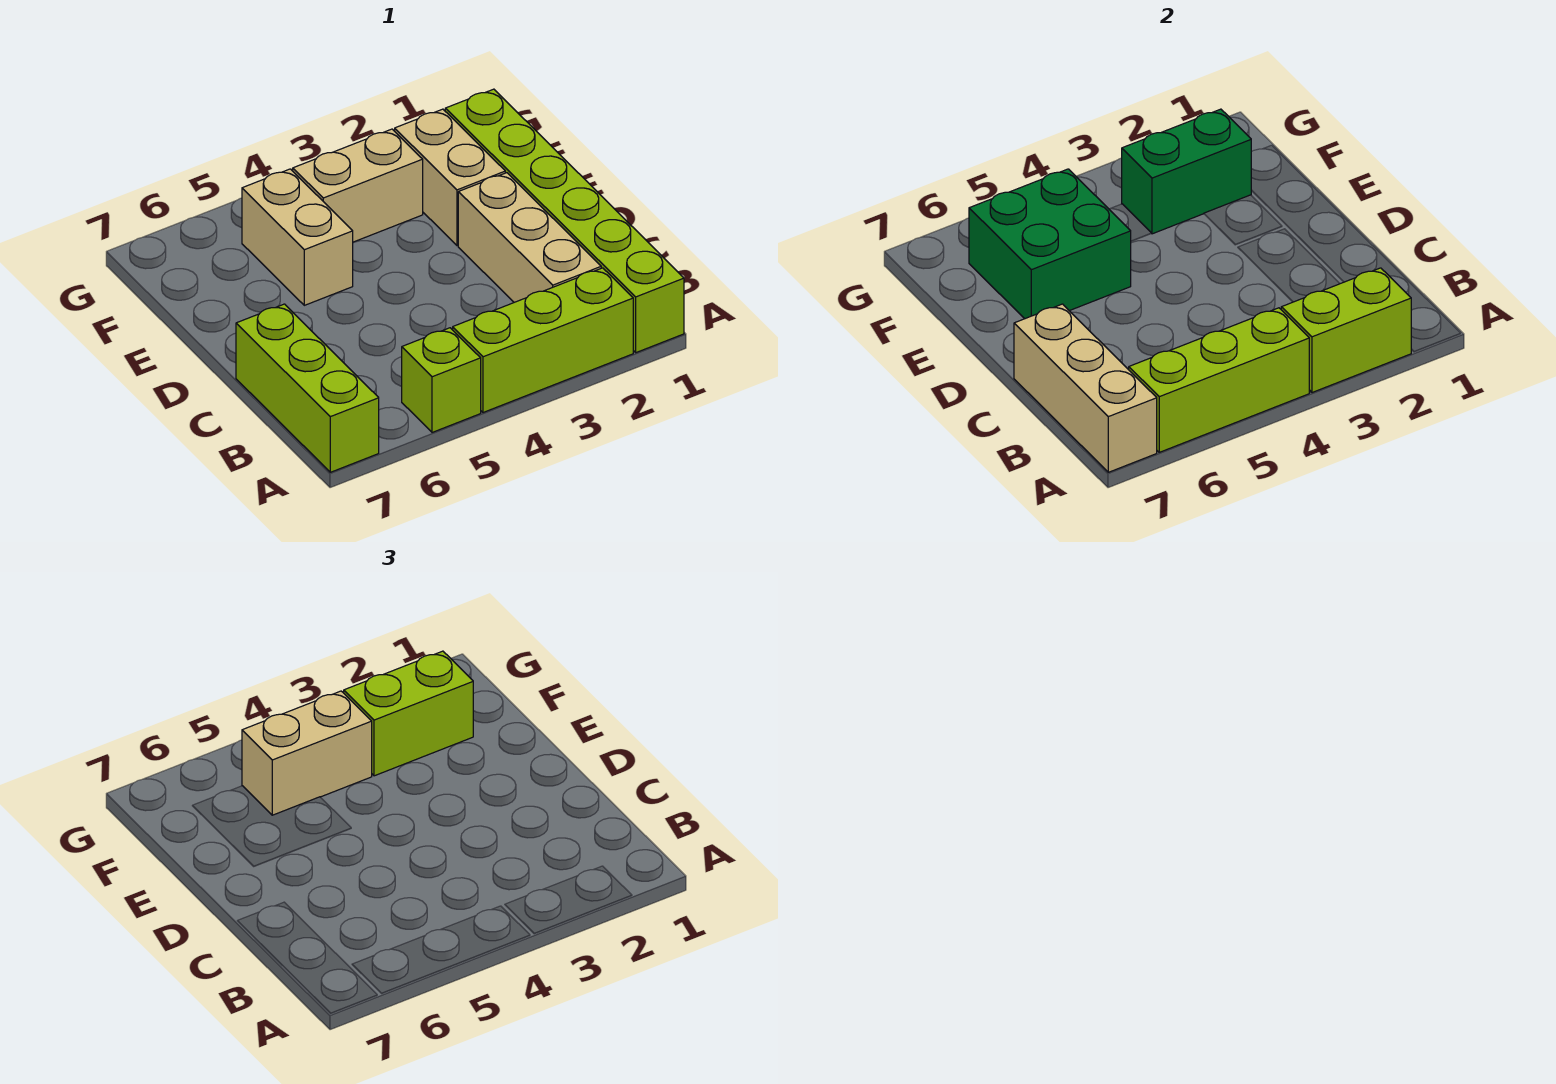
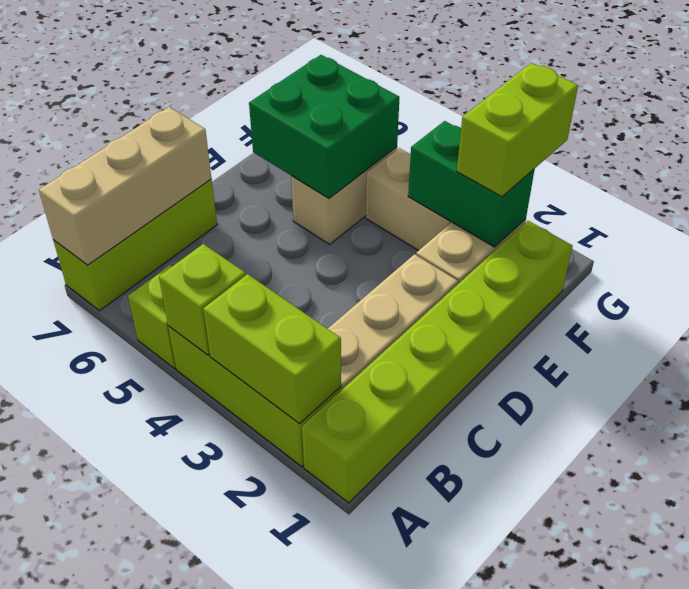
lime brick A4:A6 level 2 -> lime brick A4 level 2
lime brick F2:F3 level 3 -> lime brick F2:G2 level 3
tan brick F4:F5 level 3 -> none

